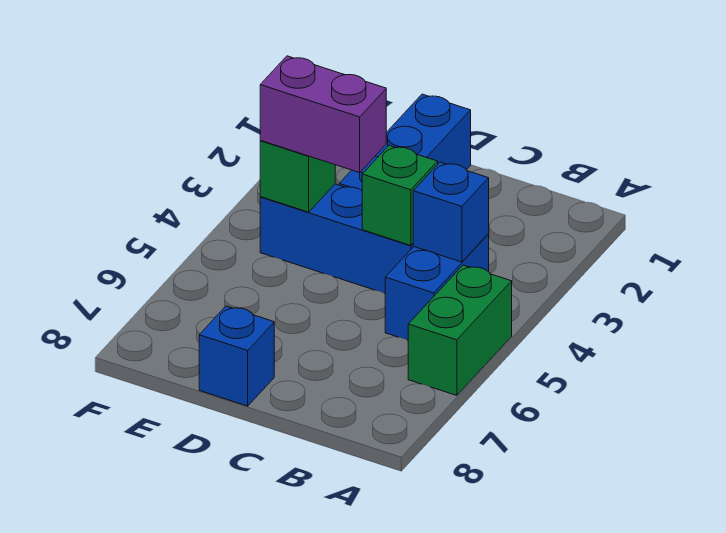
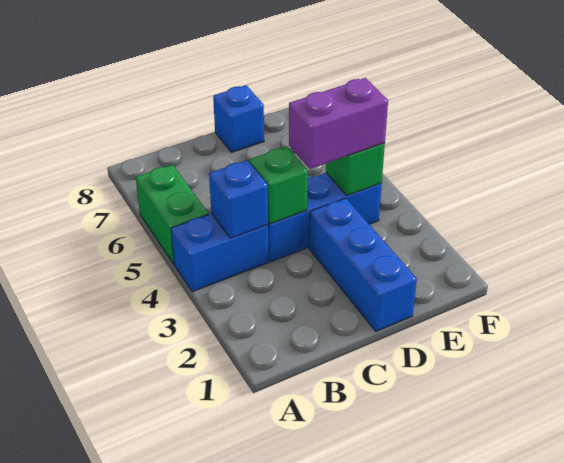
blue brick B4:B5 level 1 -> blue brick A4:B4 level 1

